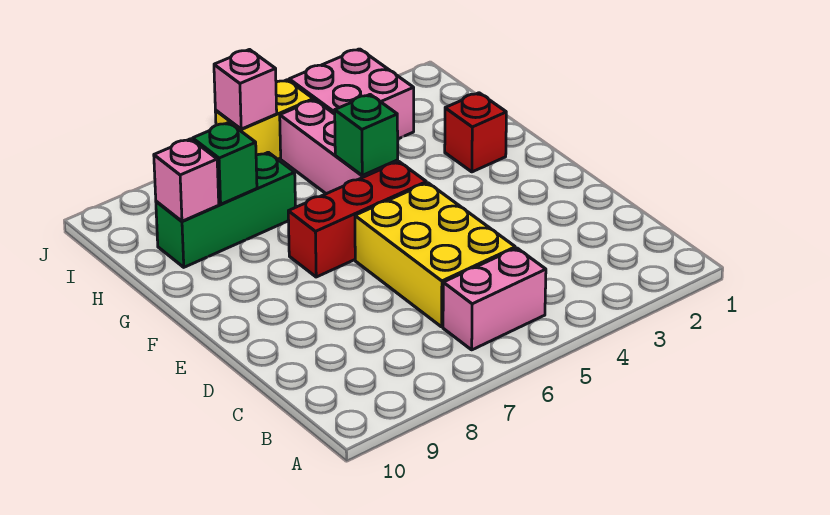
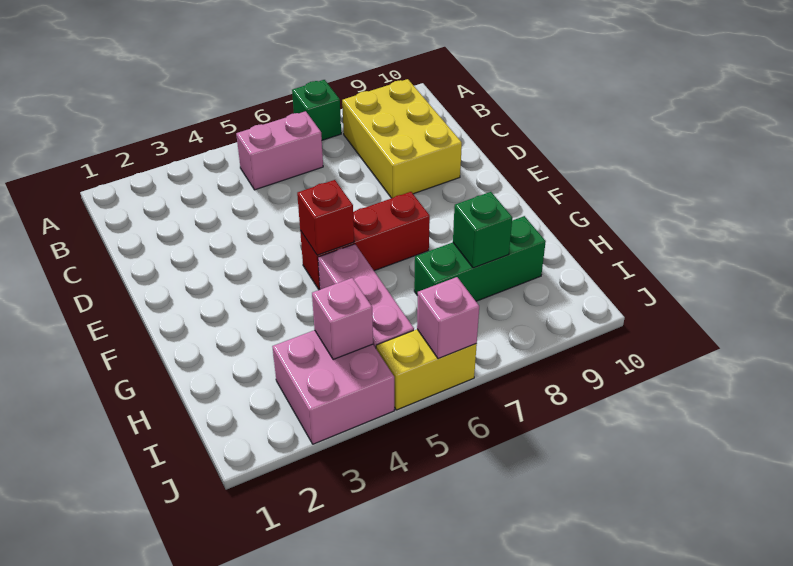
yellow brick C5:E6 level 1 -> yellow brick B8:D9 level 1
red brick G2 level 1 -> red brick F5 level 2
green brick G5 level 2 -> green brick A7 level 1
pink brick H9 level 2 -> pink brick I4 level 2

